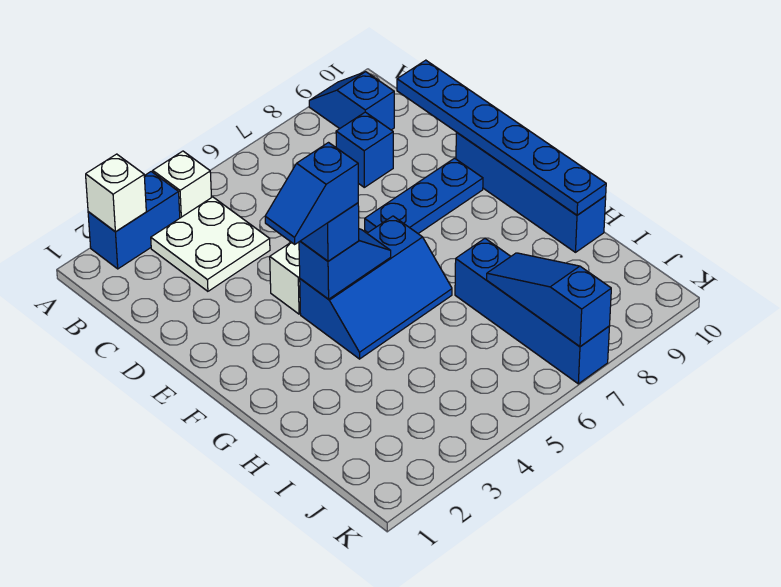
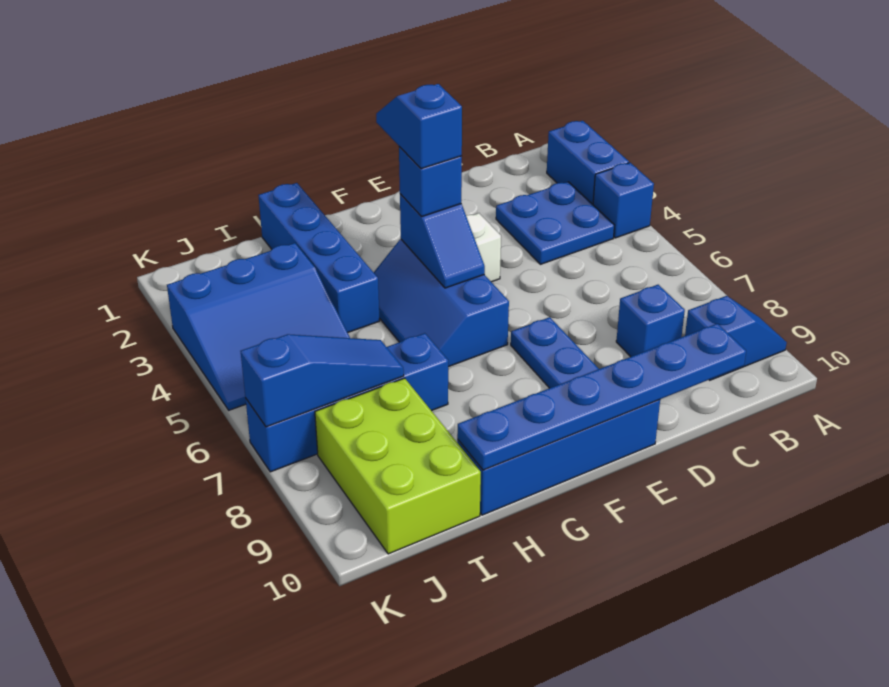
white brick A2 level 2 -> none
white brick A4 level 1 -> blue brick A4 level 1
white plate B3:C4 level 1 -> blue plate B3:C4 level 1
none -> blue brick H1:H4 level 1
none -> blue slope I3:K5 level 1 top 3
none -> lime brick I8:J10 level 1

